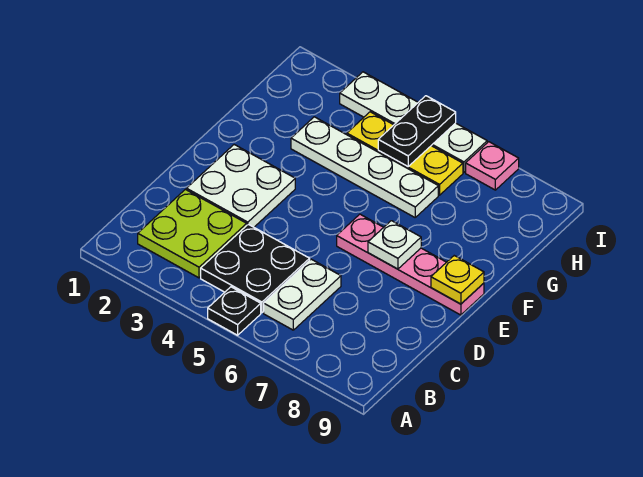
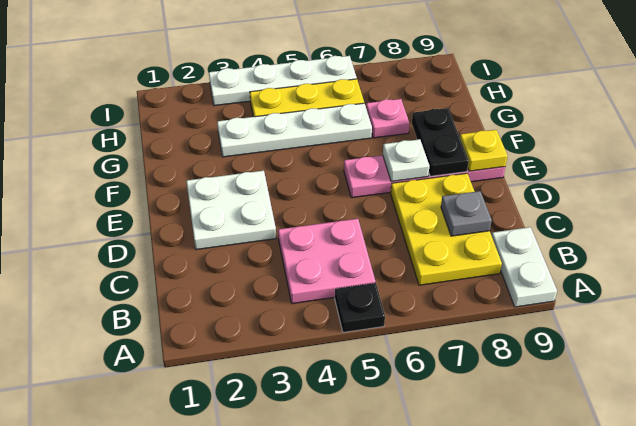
lime plate B2:C3 level 1 -> none
black plate B4:C5 level 1 -> pink plate B4:C5 level 1
white plate B6:C6 level 1 -> white plate A9:B9 level 1
none -> yellow plate B7:D8 level 1
none -> grey plate C8 level 2
black plate H5:I5 level 2 -> black plate E8:F8 level 2
pink plate I7 level 1 -> pink plate G7 level 1

